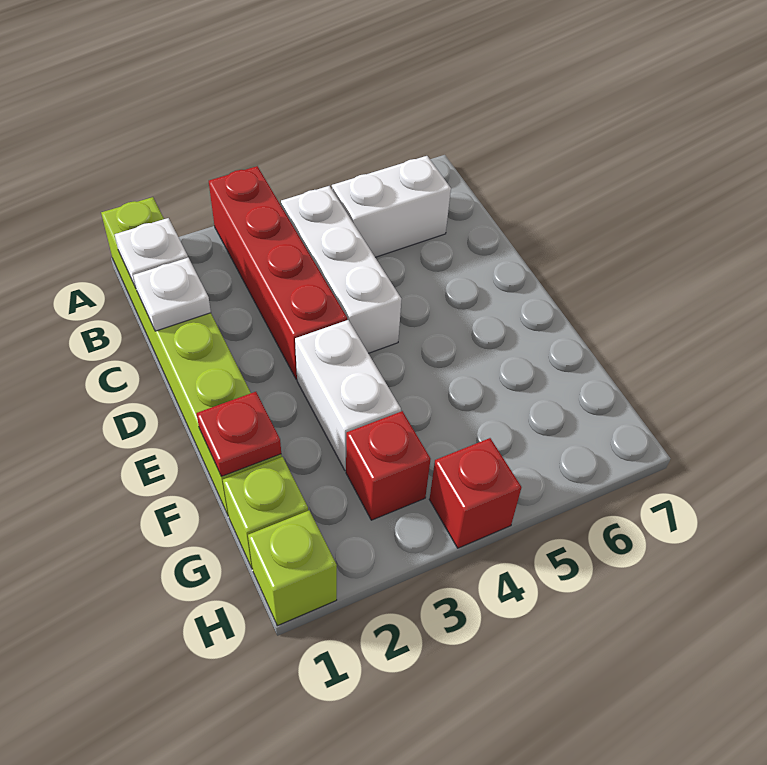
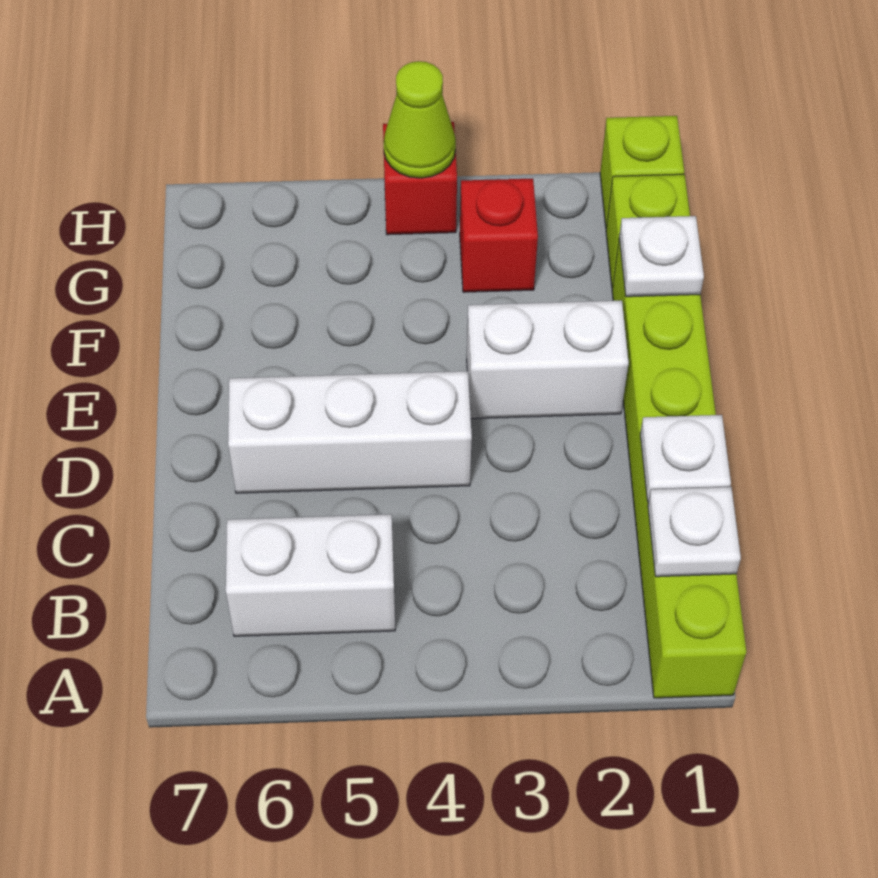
red brick A3:D3 level 1 -> none
white brick B4:D4 level 1 -> white brick D4:D6 level 1
white brick E3:F3 level 1 -> white brick E2:E3 level 1
red plate F1 level 2 -> white plate F1 level 2
none -> lime cone H4 level 2

